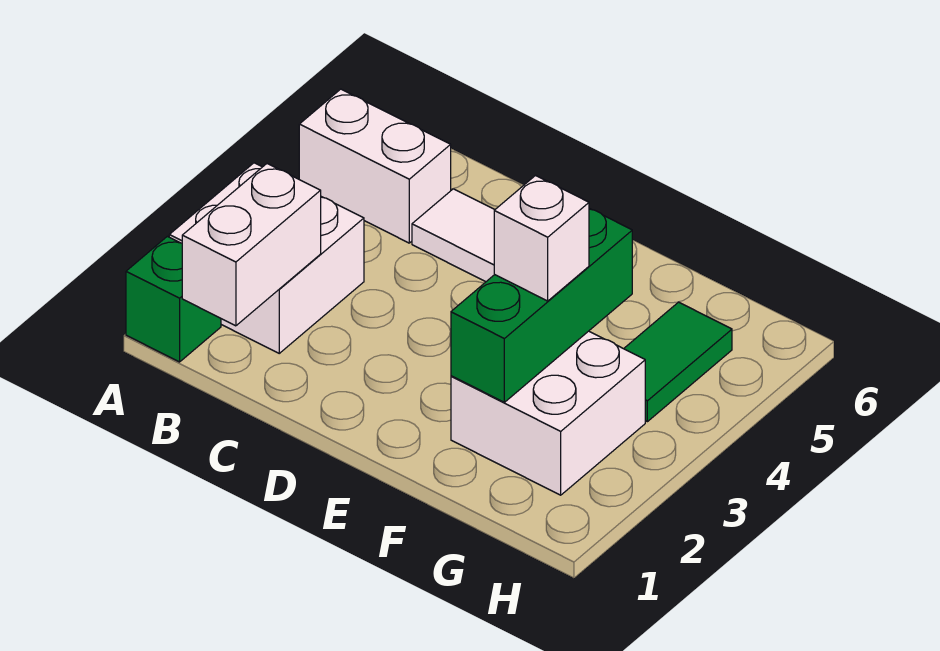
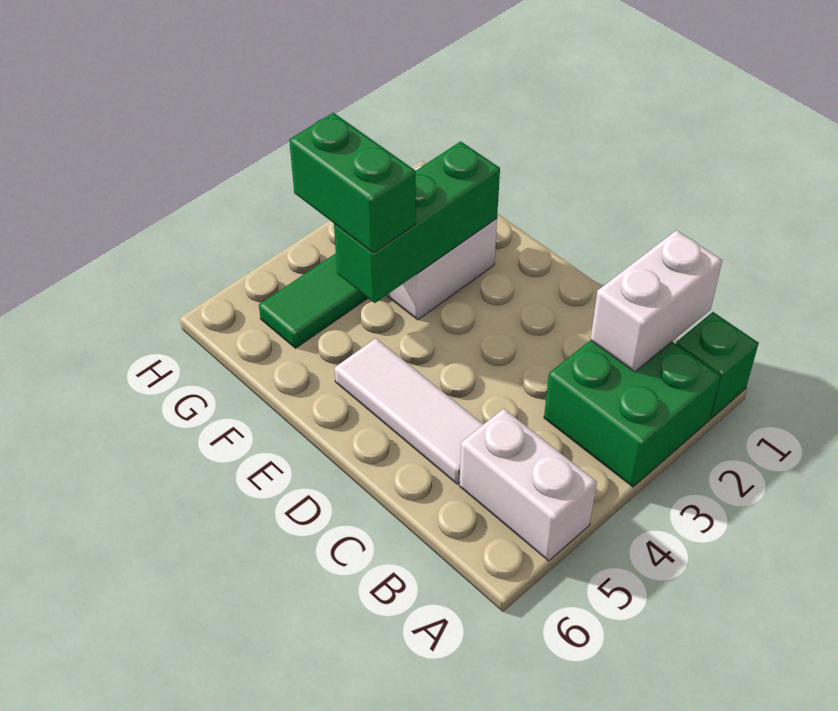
white brick A2:B3 level 1 -> green brick A2:B3 level 1
white brick F3 level 3 -> none
none -> green brick F4:G4 level 3

